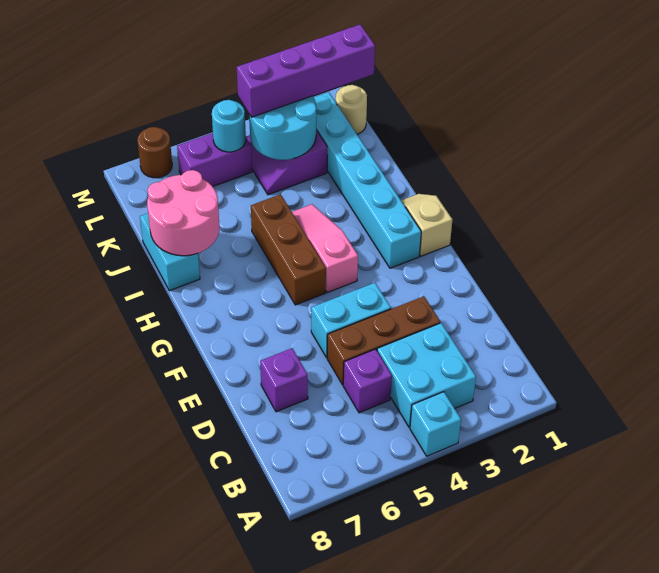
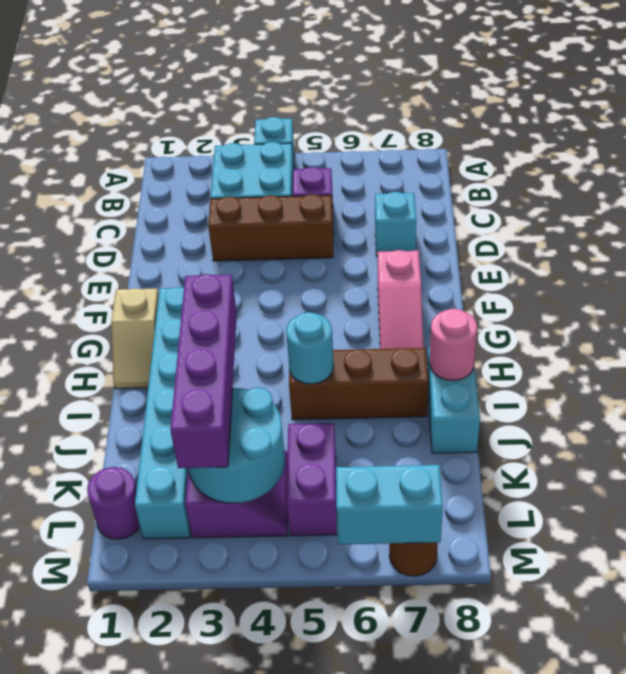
purple brick D7 level 1 -> cyan brick D7 level 1
cyan brick E4:E5 level 1 -> cyan brick M6:M7 level 2
pink slope G4:I4 level 1 top G -> pink slope F7:H7 level 1 top F
brown brick G5:I5 level 1 -> brown brick I5:I7 level 1
pink round brick I7:J8 level 2 -> pink round brick I8 level 2
tan round brick L1 level 1 -> purple round brick L1 level 1
purple brick L1:L4 level 3 -> purple brick I3:L3 level 3
purple brick L5:L6 level 1 -> purple brick K5:L5 level 1
cyan round brick L5 level 2 -> cyan round brick I5 level 2

